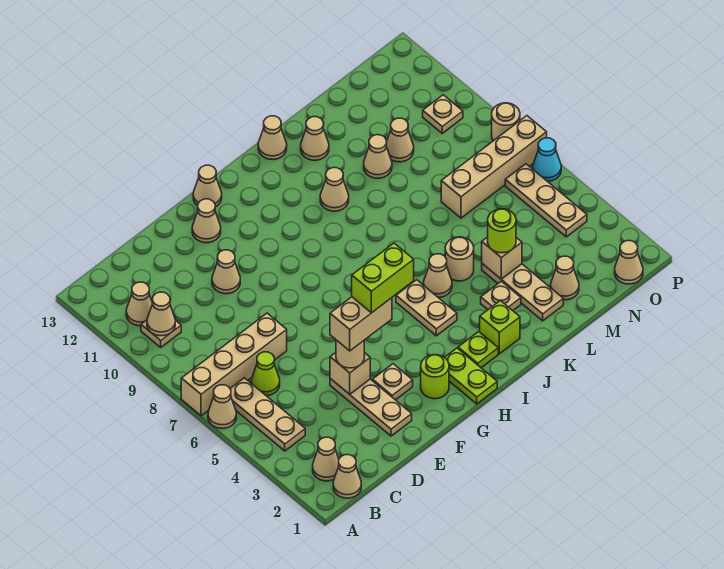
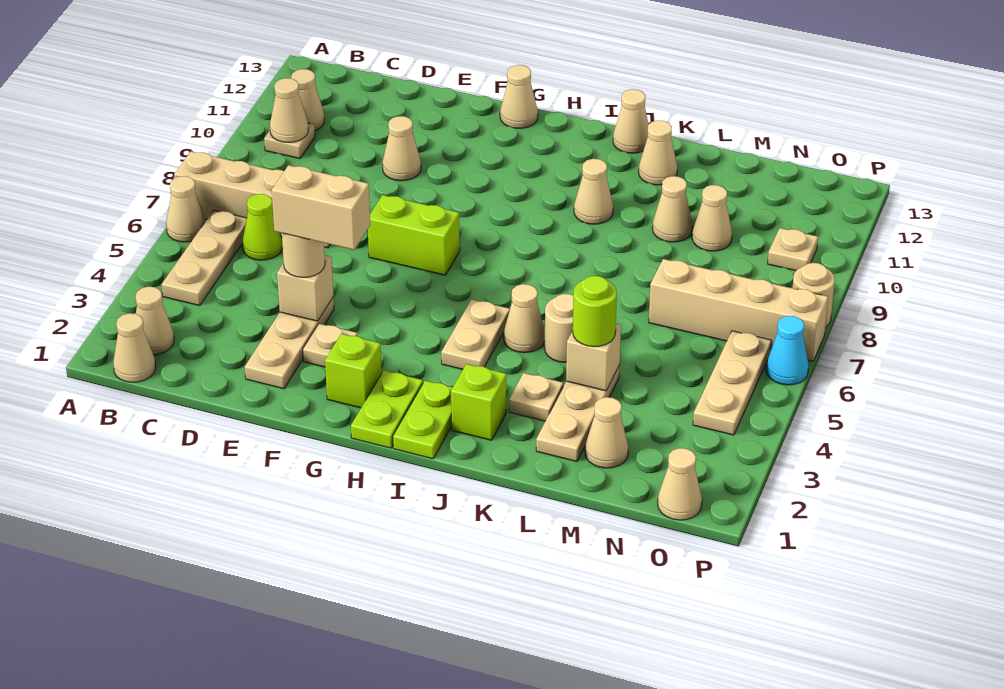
lime brick F4:G4 level 5 -> lime brick F7:G7 level 1
tan cone F12 level 1 -> none
lime round brick G2 level 1 -> lime brick G2 level 1
lime plate I2 level 1 -> lime plate I1:I2 level 1

